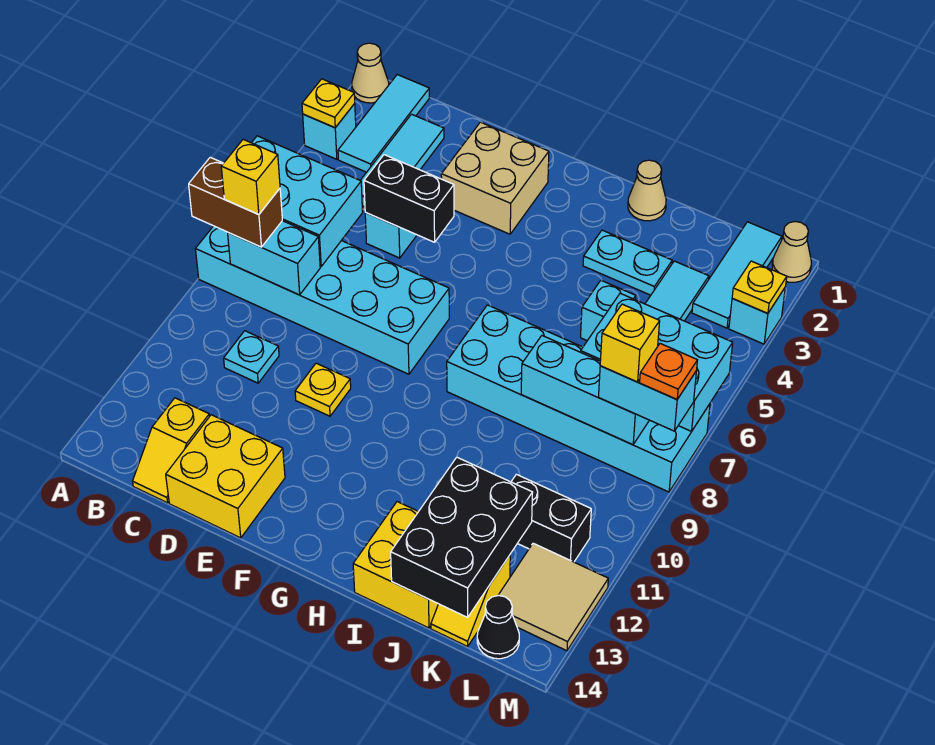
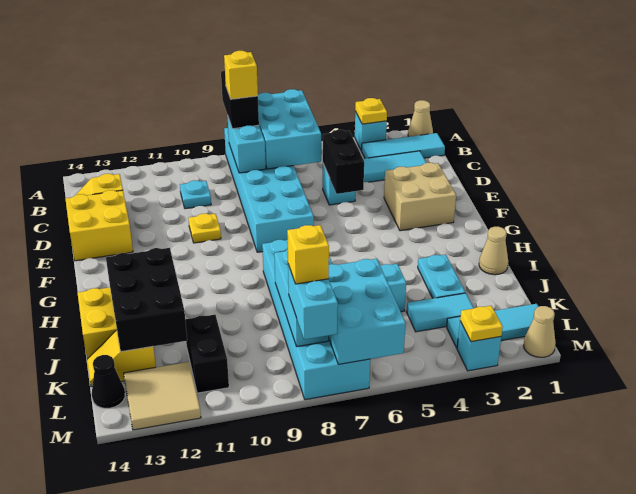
brown brick A8:B8 level 3 -> black brick A8:B8 level 3
black brick J12:K14 level 2 -> black brick I12:K13 level 2
orange plate M8 level 4 -> none

